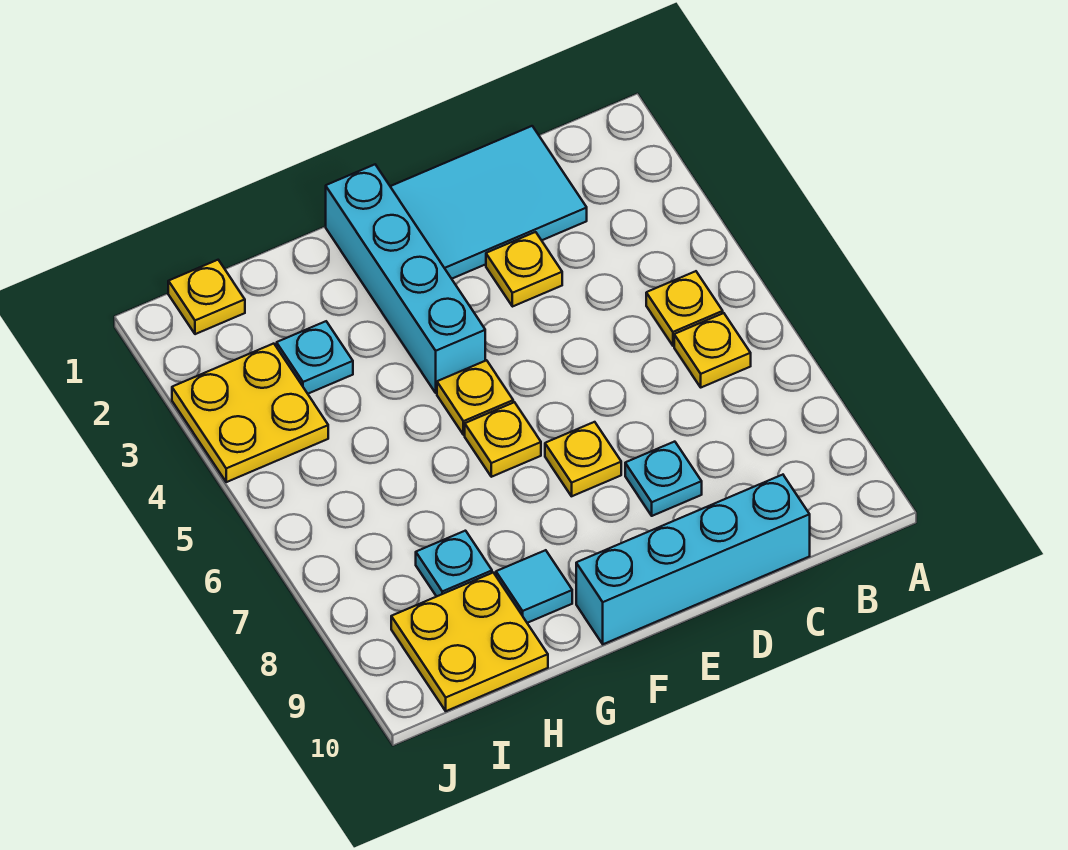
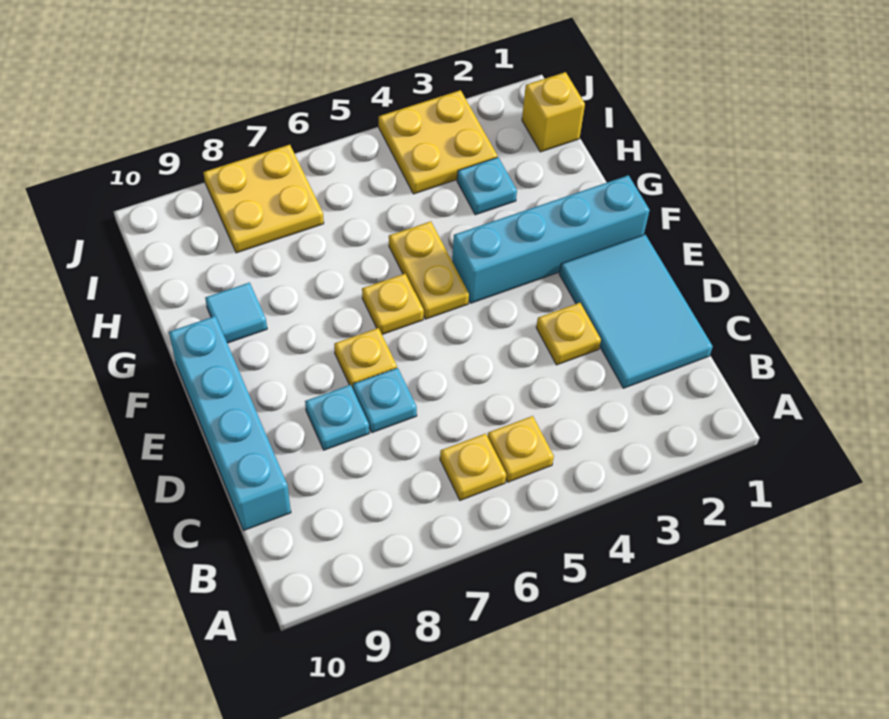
yellow plate F5 level 1 -> yellow plate F5:G5 level 1
cyan plate H8 level 1 -> cyan plate D7 level 1
yellow plate H9:I10 level 1 -> yellow plate I7:J8 level 1
yellow plate I1 level 1 -> yellow brick I1 level 1

